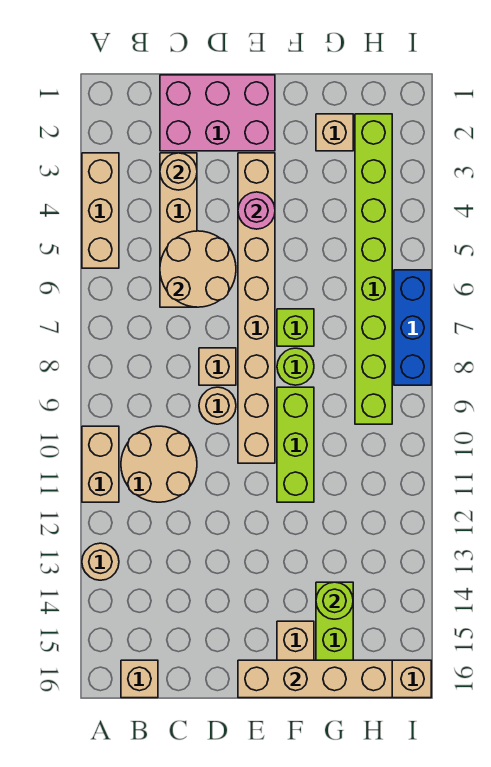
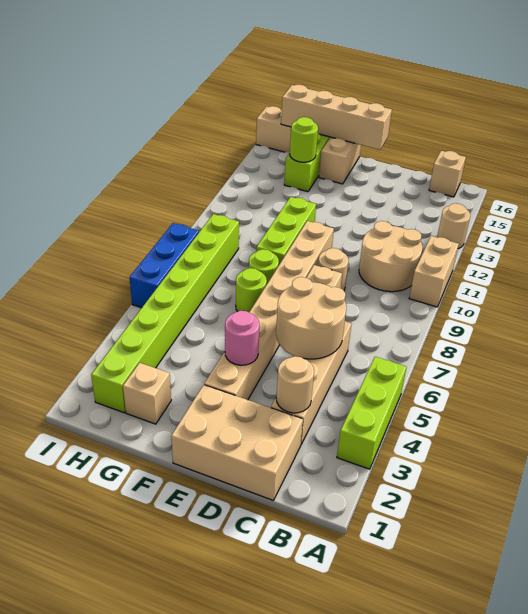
tan brick A3:A5 level 1 -> lime brick A3:A5 level 1
pink brick C1:E2 level 1 -> tan brick C1:E2 level 1
lime brick F7 level 1 -> lime round brick F7 level 1

